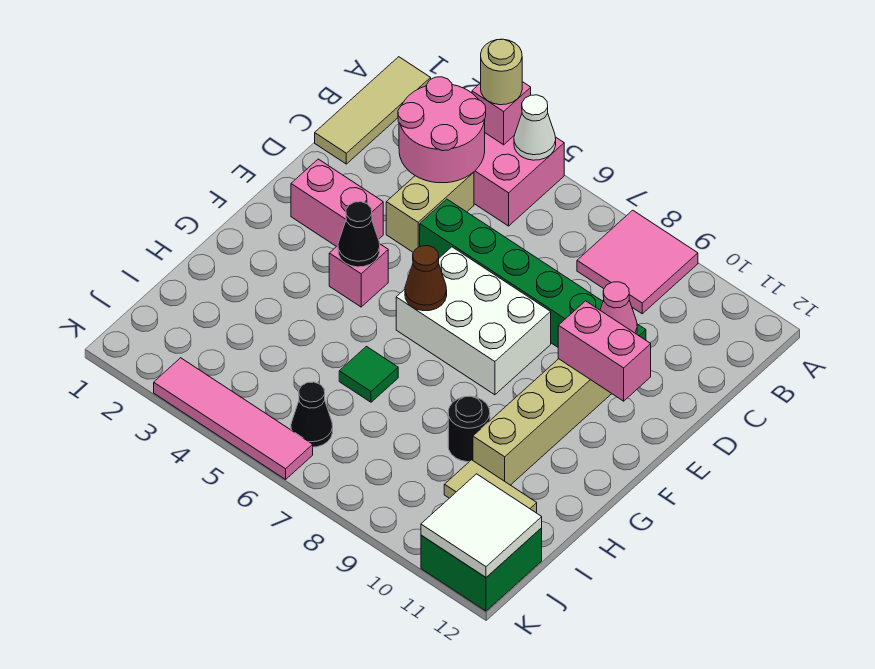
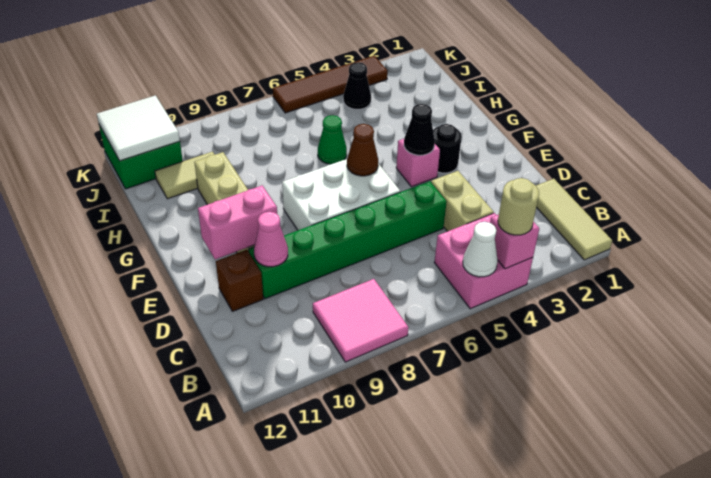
pink round brick B3:C4 level 2 -> none
none -> brown brick D11 level 1
pink brick E2:E3 level 1 -> none
green tile H6 level 1 -> green cone H6 level 1
black round brick H9 level 1 -> black round brick F3 level 1
black cone J6 level 1 -> black cone J4 level 1
pink tile K3:K6 level 1 -> brown tile K3:K6 level 1

